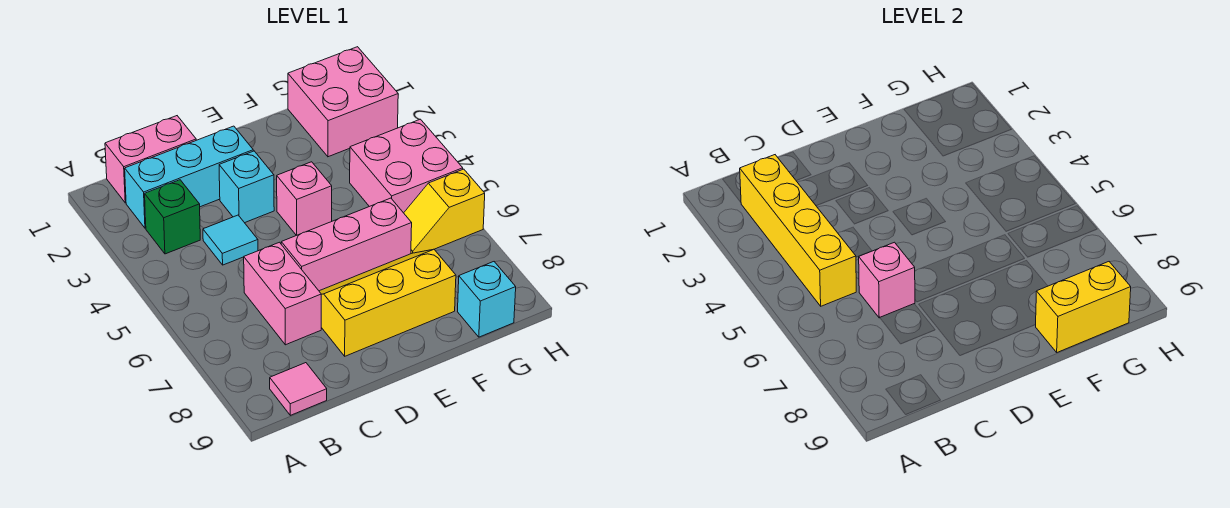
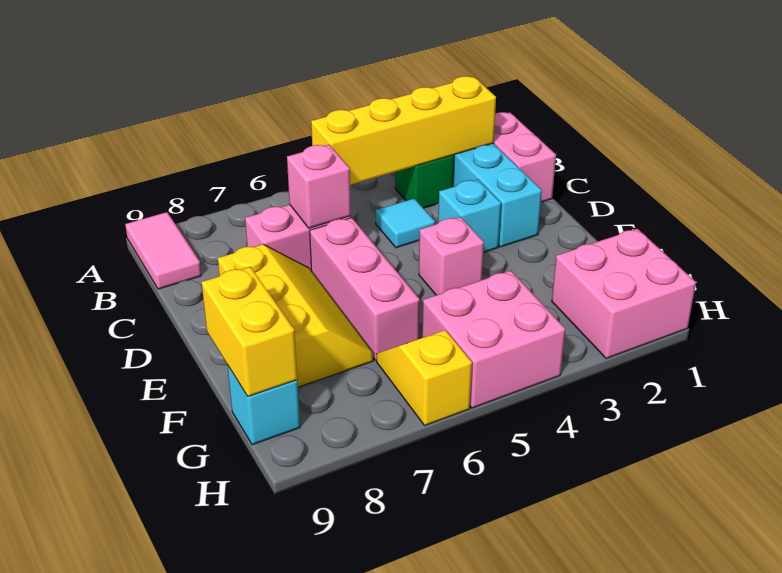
pink tile B9 level 1 -> pink tile A9:B9 level 1

